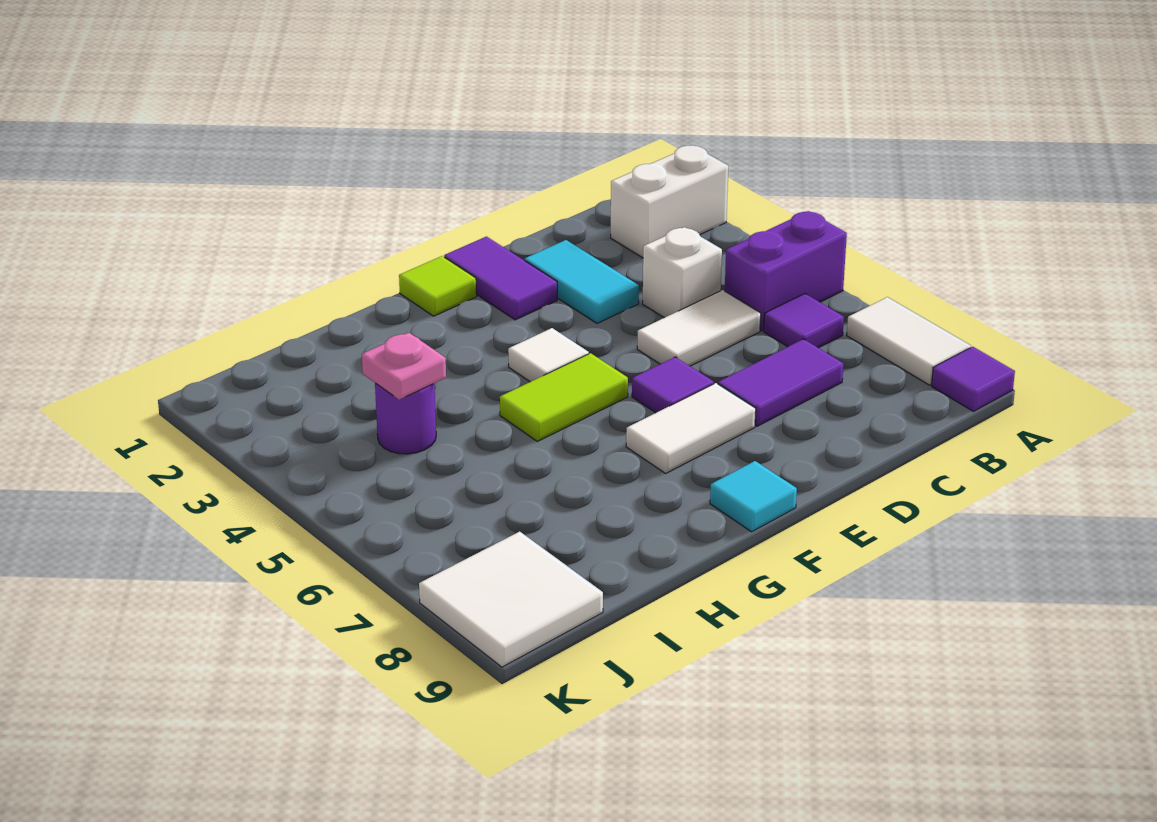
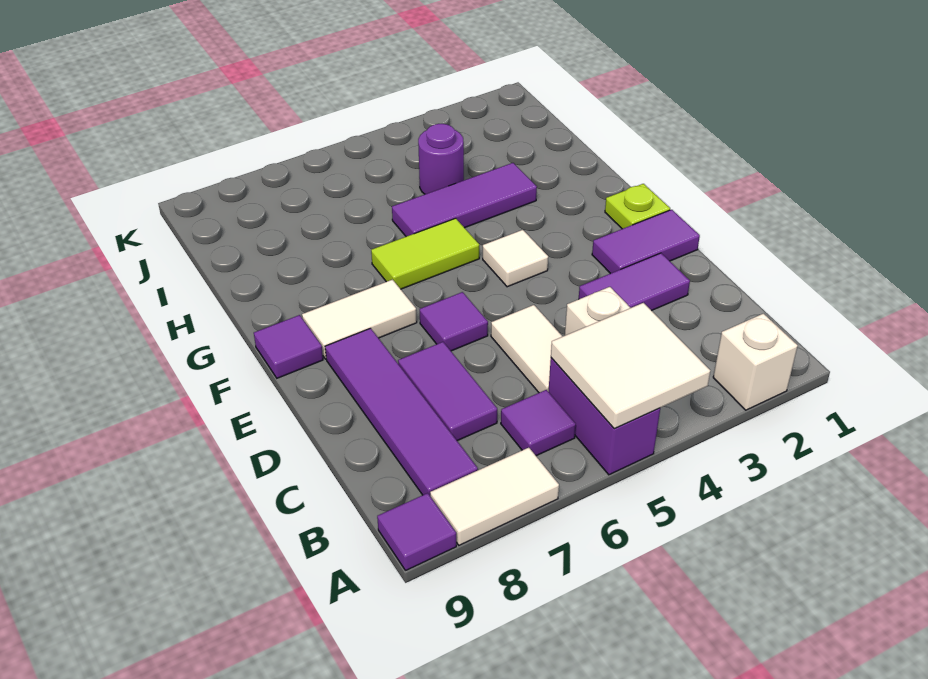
white brick A2:B2 level 1 -> white brick A2 level 1
none -> purple tile B8:E8 level 1
cyan tile D2:D3 level 1 -> purple tile D2:D3 level 1
white tile E7:F7 level 1 -> white tile F7:F8 level 1
lime tile F1 level 1 -> lime plate F1 level 1
lime tile F5:G5 level 1 -> lime tile G5:G6 level 1
cyan tile F9 level 1 -> purple tile F9 level 1
none -> purple tile H3:H5 level 1
pink plate I4 level 2 -> none
white tile J8:K9 level 1 -> white tile A4:B5 level 2

